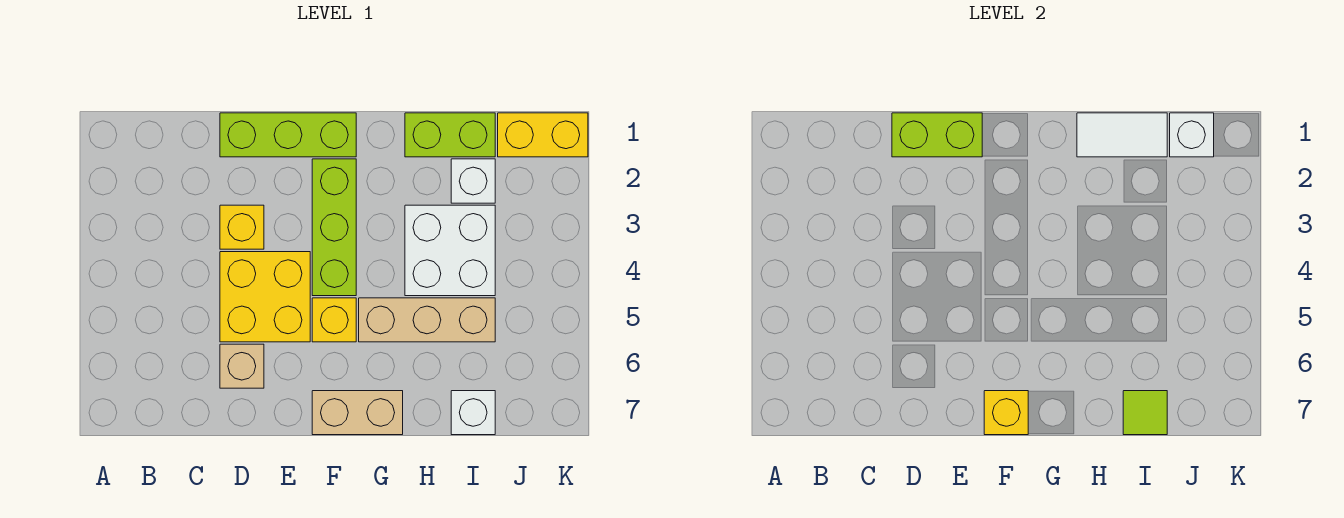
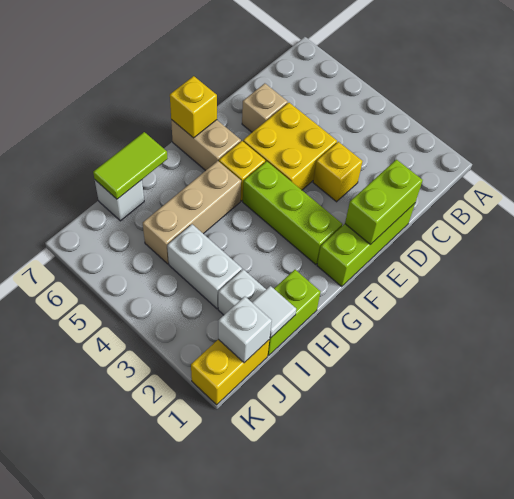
tan brick F7:G7 level 1 -> tan brick F6:F7 level 1
white tile H1:I1 level 2 -> white tile I1 level 2
white brick H3:I4 level 1 -> white brick I3:I4 level 1
lime tile I7 level 2 -> lime tile H7:I7 level 2

